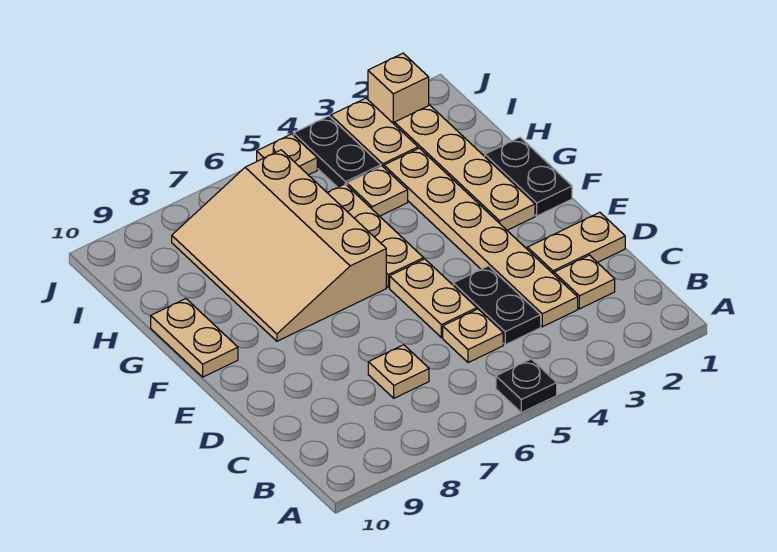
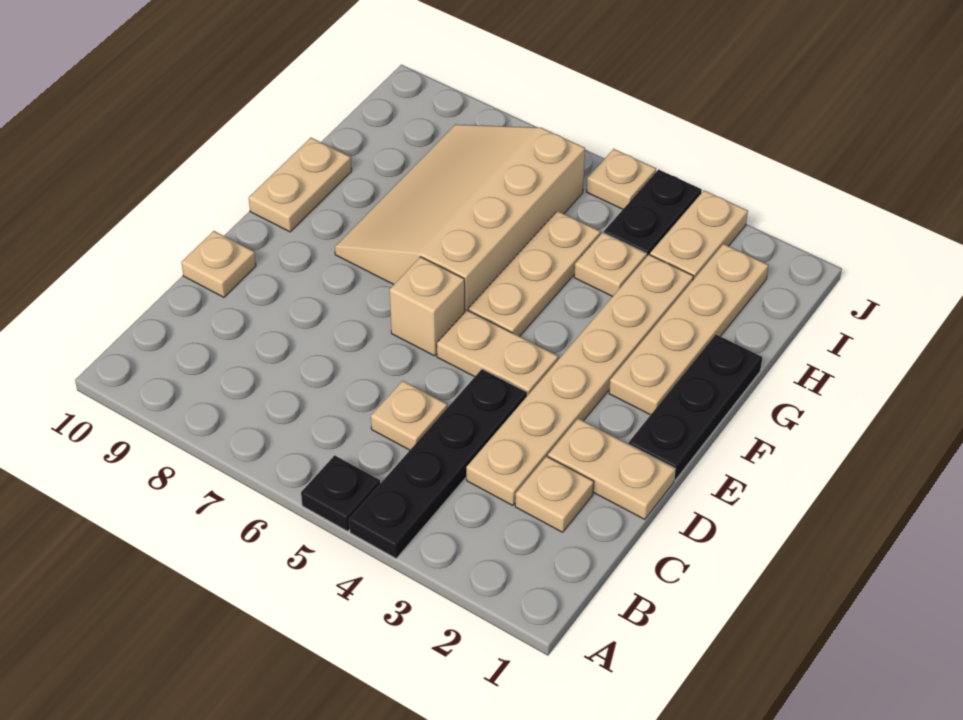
black plate C4:D4 level 1 -> black plate A4:D4 level 1
tan plate C7 level 1 -> tan plate D10 level 1
tan plate D5:E5 level 1 -> tan plate E4:E5 level 1
black plate F1:G1 level 1 -> black plate E1:G1 level 1
tan brick J2 level 1 -> tan brick E6 level 1

